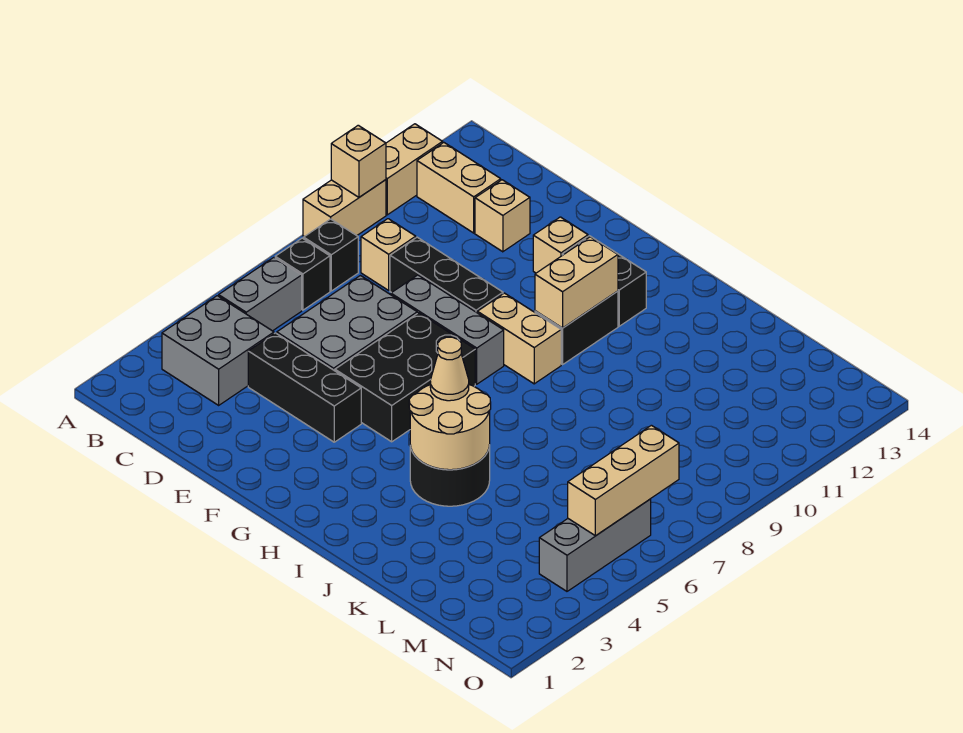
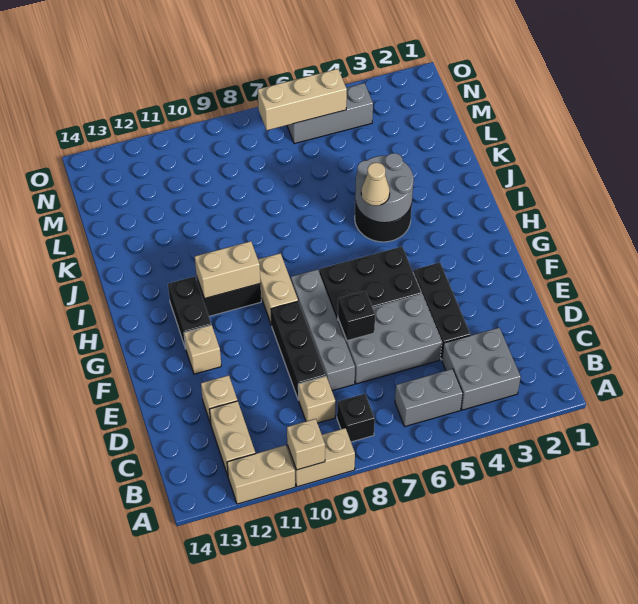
black brick B7 level 1 -> black brick E7 level 2
grey brick E8:G8 level 1 -> grey brick D8:G8 level 1
tan round brick I4:J5 level 2 -> grey round brick I4:J5 level 2

